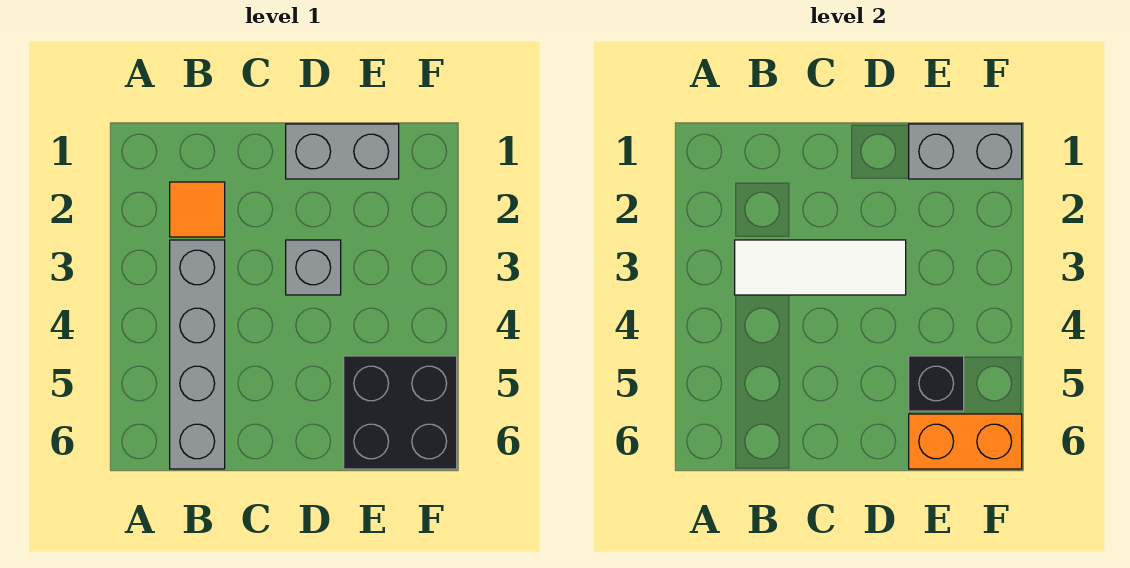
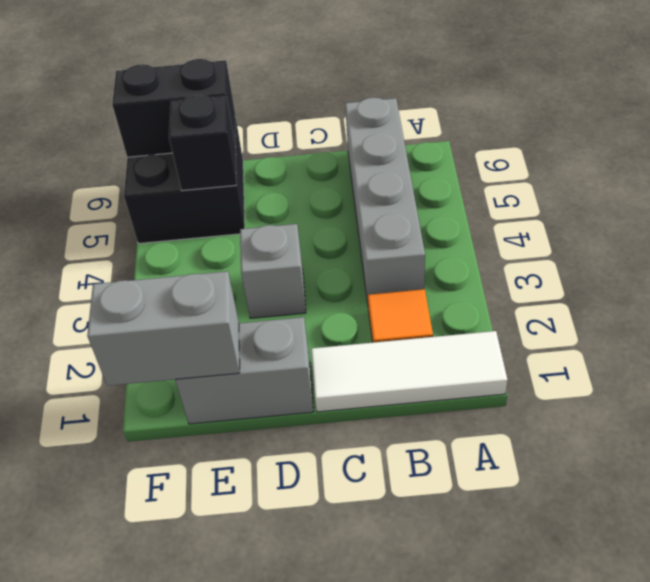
white tile B3:D3 level 2 -> white tile A1:C1 level 1
orange brick E6:F6 level 2 -> black brick E6:F6 level 2

